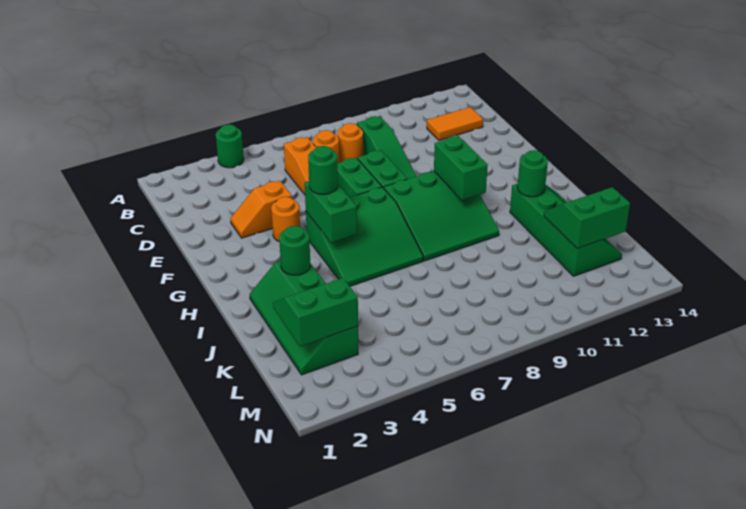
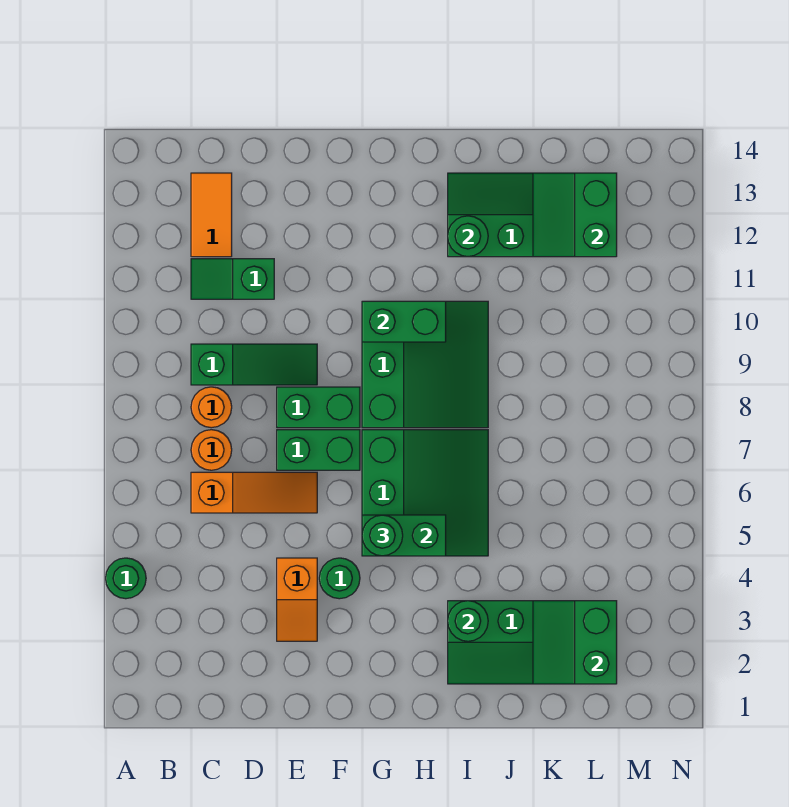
none -> green slope C11:D11 level 1 top D
orange round brick F4 level 1 -> green round brick F4 level 1

